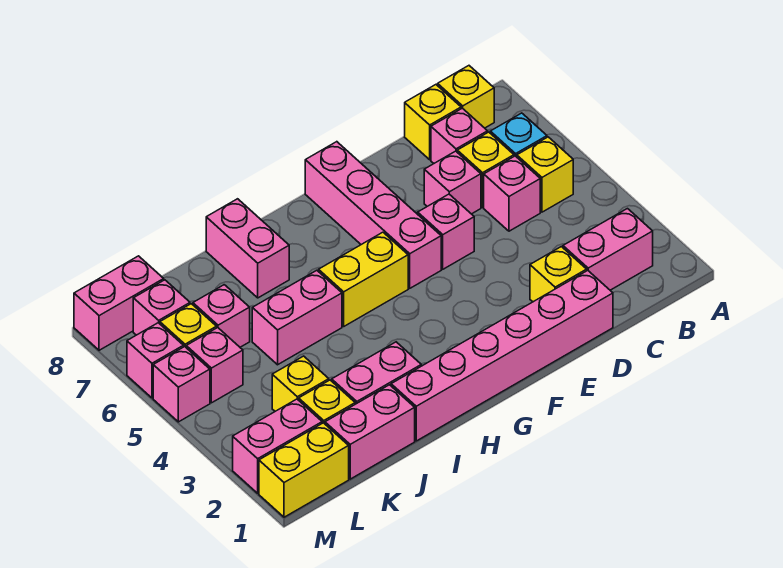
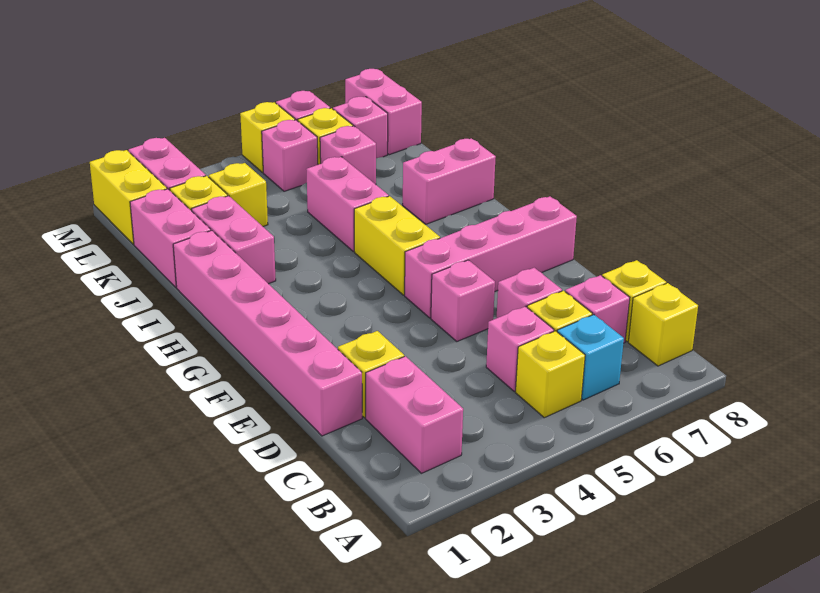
pink brick M5 level 1 -> yellow brick M5 level 1

